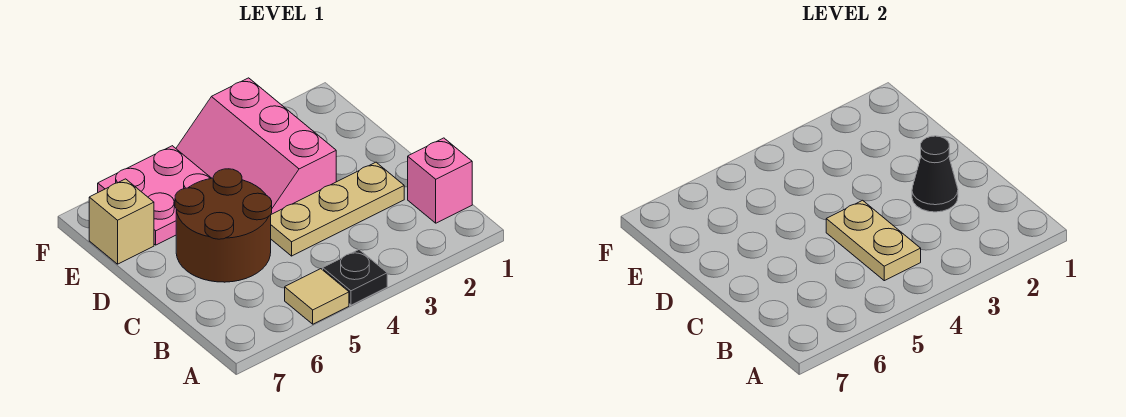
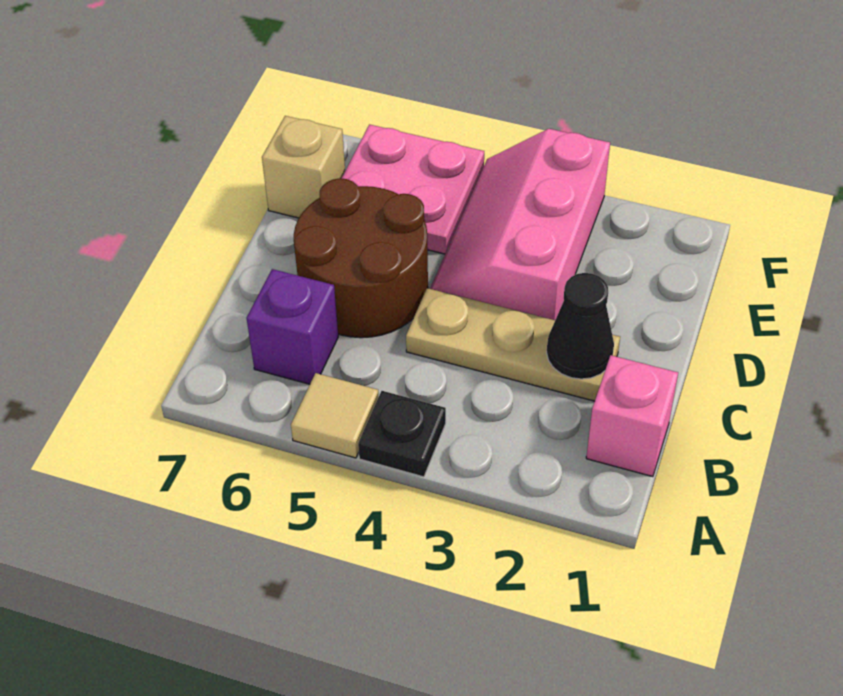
tan plate B4:C4 level 2 -> none
none -> purple brick B6 level 1

